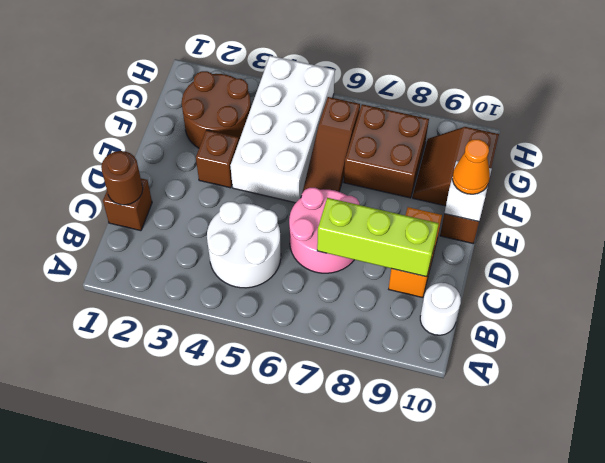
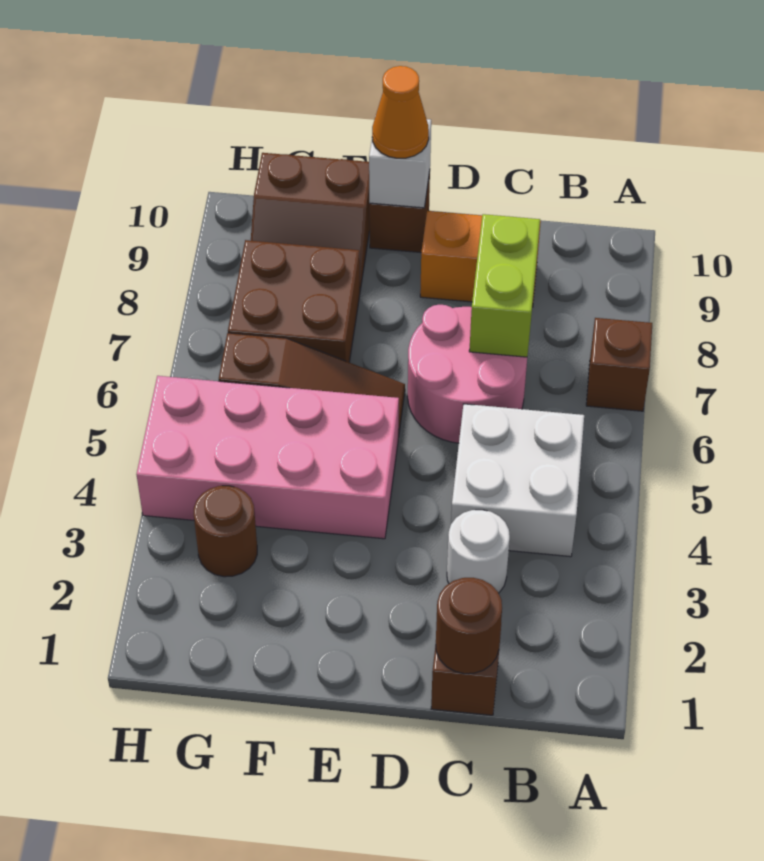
white round brick B4:C5 level 1 -> white brick B4:C5 level 1
white round brick B10 level 1 -> white round brick C3 level 1
lime brick C7:C9 level 2 -> lime brick C7:C8 level 2
brown brick E3 level 1 -> brown brick A7 level 1
white brick E4:H5 level 1 -> pink brick E4:H5 level 1
brown round brick F2:G3 level 1 -> brown round brick G3 level 1

